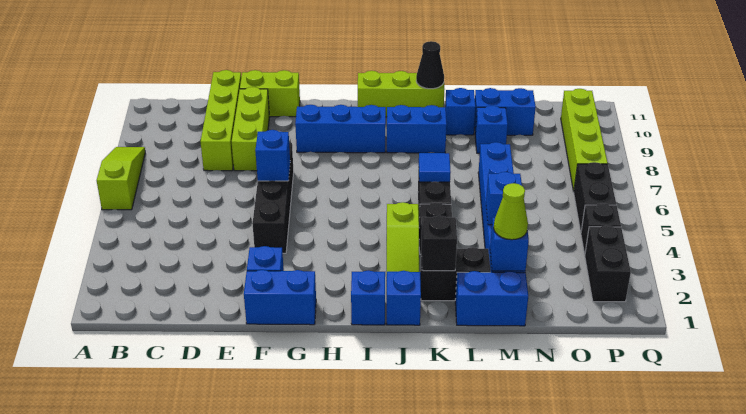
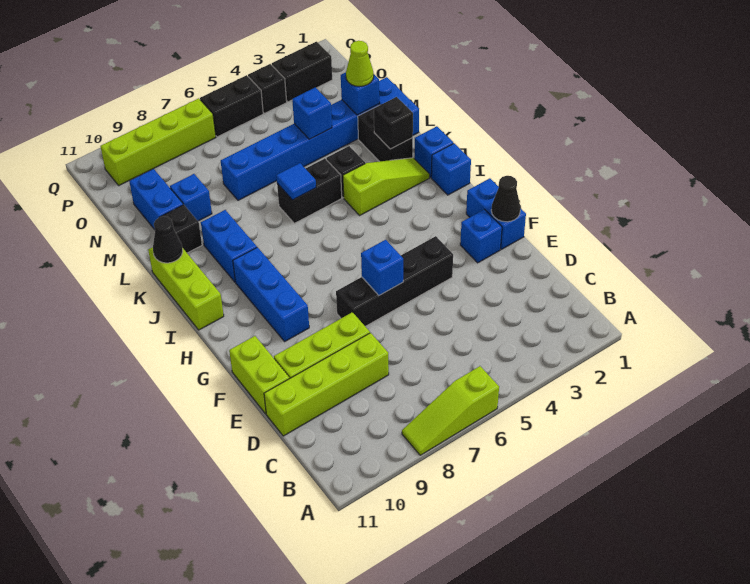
none -> black cone F1 level 2
blue brick L10 level 1 -> black brick L10 level 1

